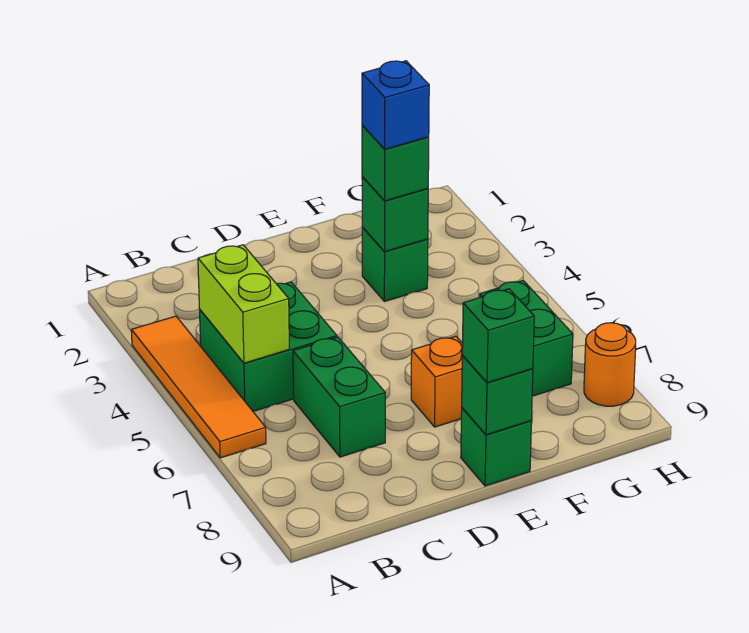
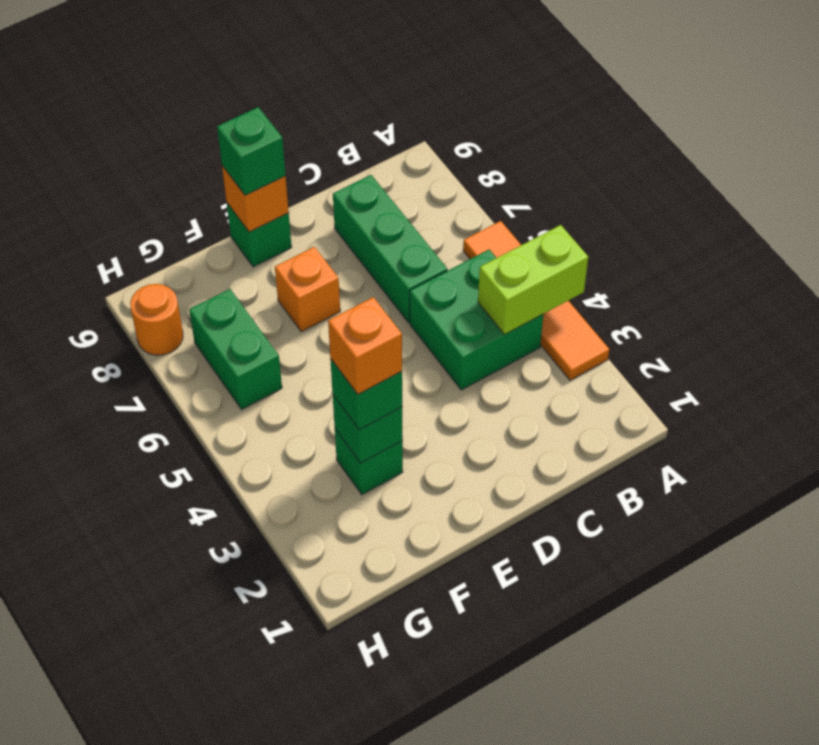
lime brick B4:B5 level 2 -> lime brick A4:B4 level 2
green brick C6:C7 level 1 -> green brick C6:C8 level 1
green brick E9 level 2 -> orange brick E9 level 2
blue brick F3 level 4 -> orange brick F3 level 4

